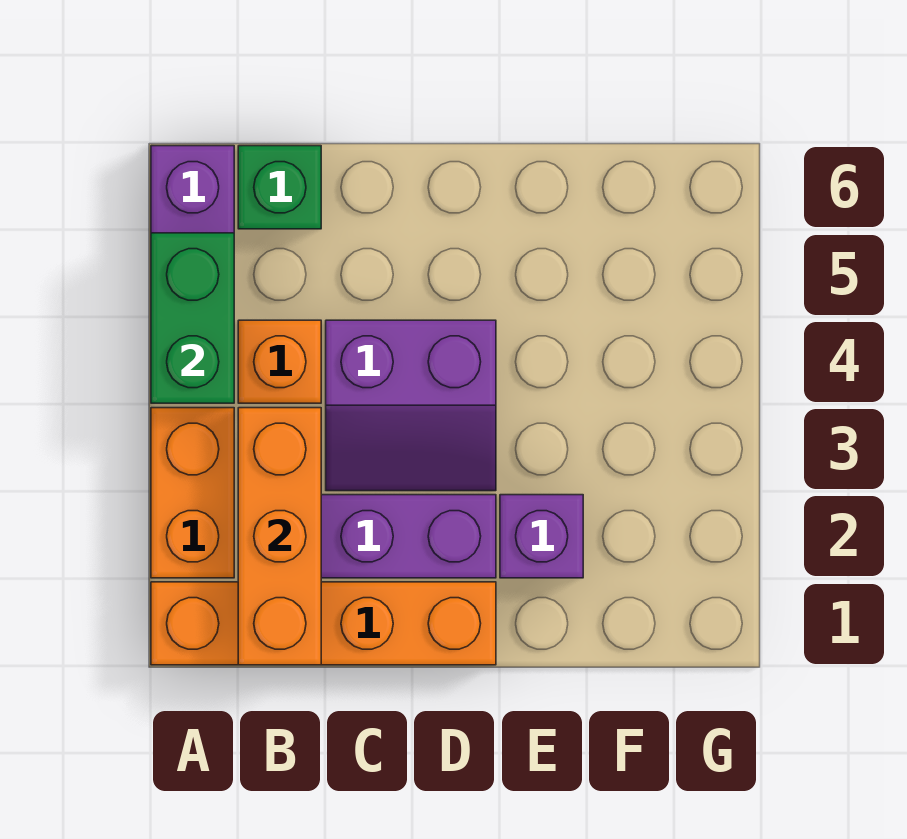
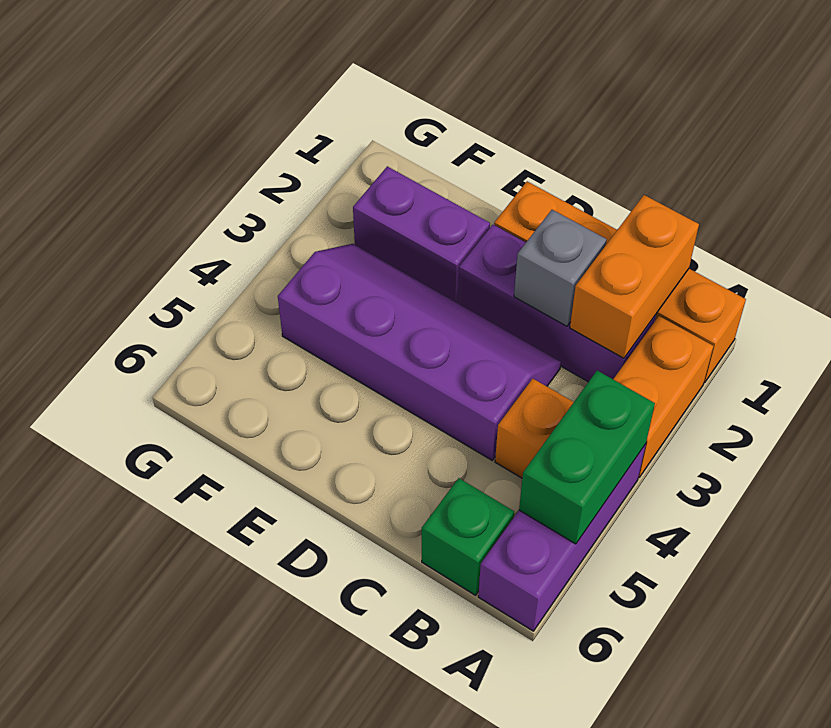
orange brick B1:B3 level 2 -> orange brick B1:B2 level 2
none -> grey brick C2 level 2
purple slope C3:D4 level 1 top 4 -> purple slope C3:F4 level 1 top 4
purple brick E2 level 1 -> purple brick E2:F2 level 1

